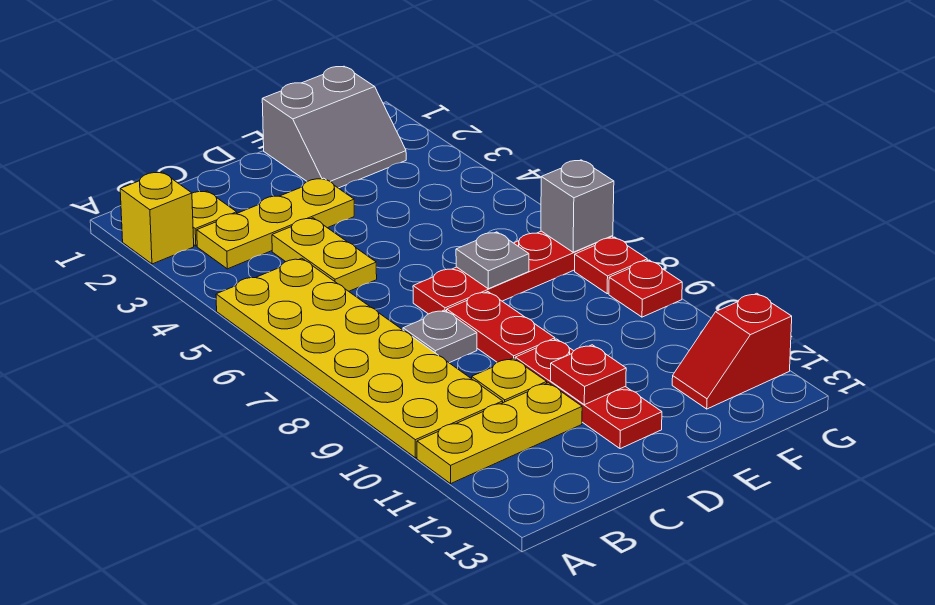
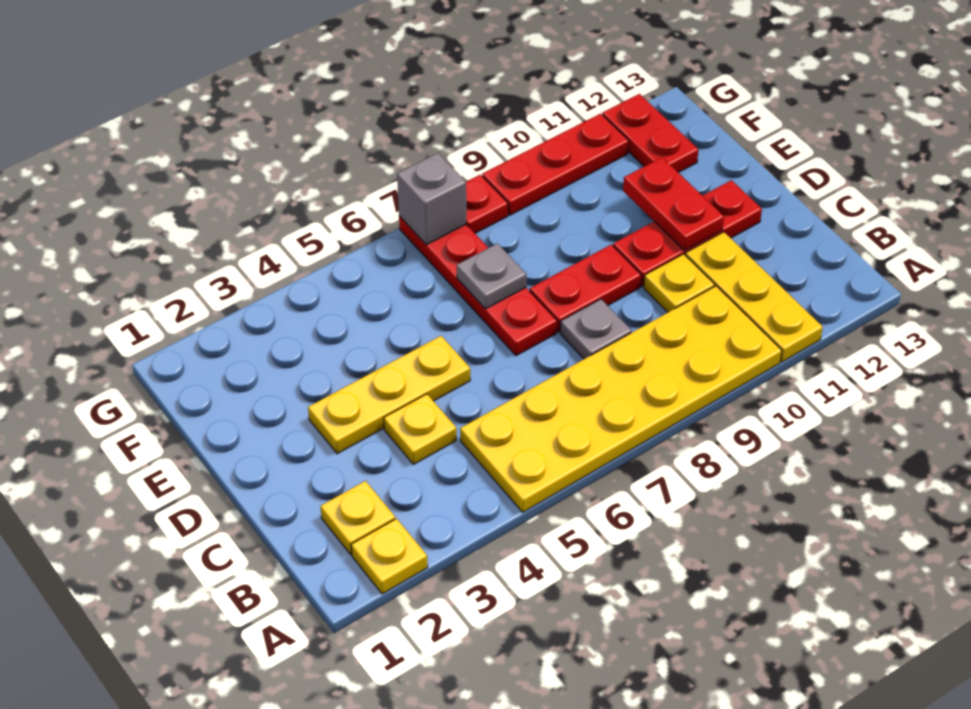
yellow brick A2 level 1 -> yellow plate A2 level 1
yellow plate B3:D3 level 1 -> yellow plate D3:D5 level 1
yellow plate C4:C5 level 1 -> yellow plate C4 level 1
red plate D11 level 2 -> red plate D11:E11 level 2
grey slope E1:F2 level 1 top 1 -> none
red slope F12:G12 level 1 top G -> red plate F12:G12 level 1
red plate G9 level 1 -> red plate G9:G11 level 1

